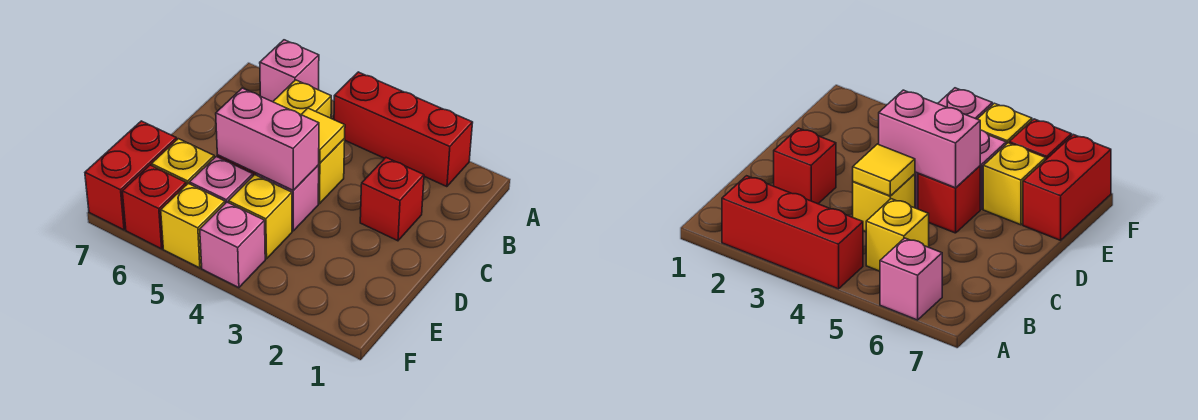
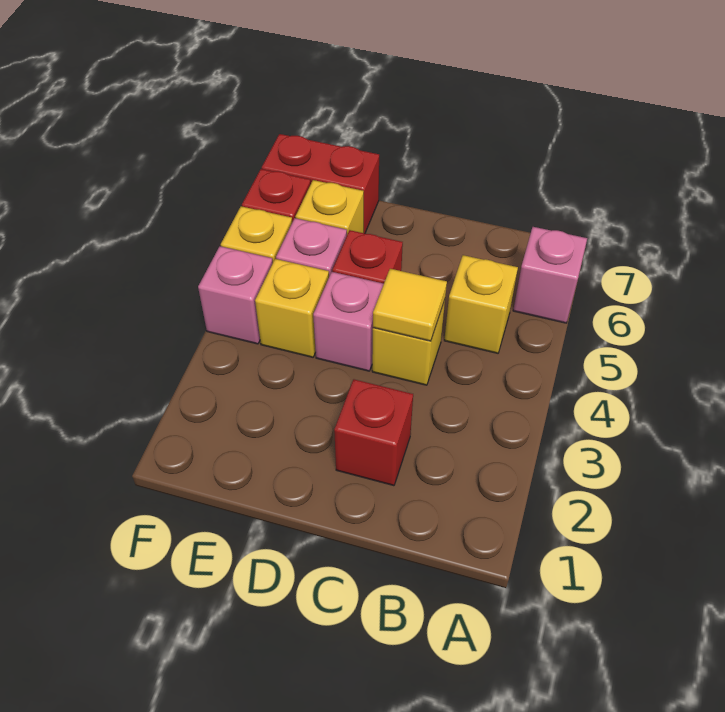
red brick A2:A4 level 1 -> none
pink brick D4:D5 level 2 -> none

